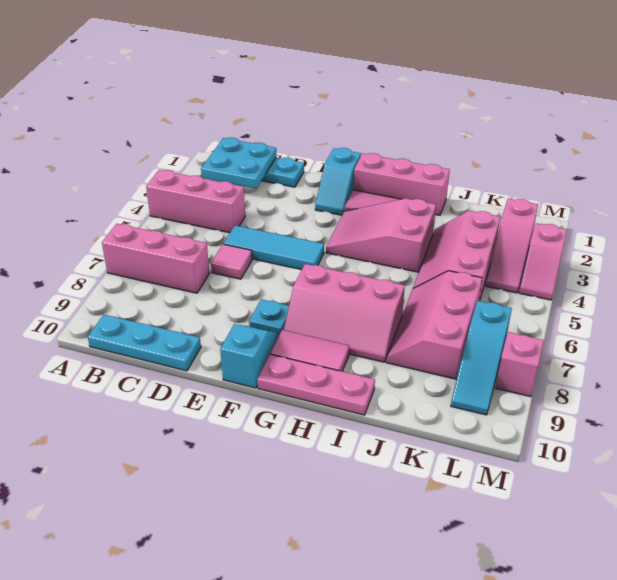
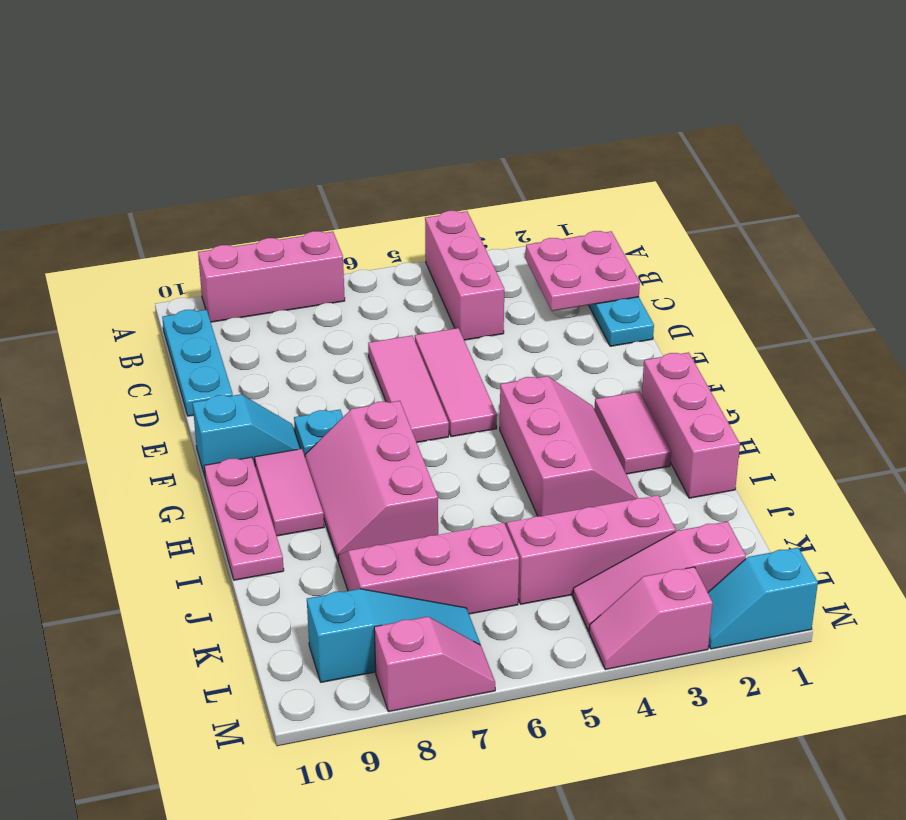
pink brick A7:C7 level 1 -> pink brick A7:A9 level 1
cyan plate B1:C2 level 2 -> pink plate B1:C2 level 2
cyan tile D5:F5 level 1 -> pink tile D5:F5 level 1
pink tile D6 level 1 -> pink tile D6:F6 level 1
cyan slope F1:F2 level 1 top 1 -> cyan slope M1:M2 level 1 top 1
pink slope G3:I4 level 1 top I -> pink slope G3:I4 level 1 top 4
cyan slope L7:L9 level 1 top 7 -> cyan slope L7:L9 level 1 top 9

